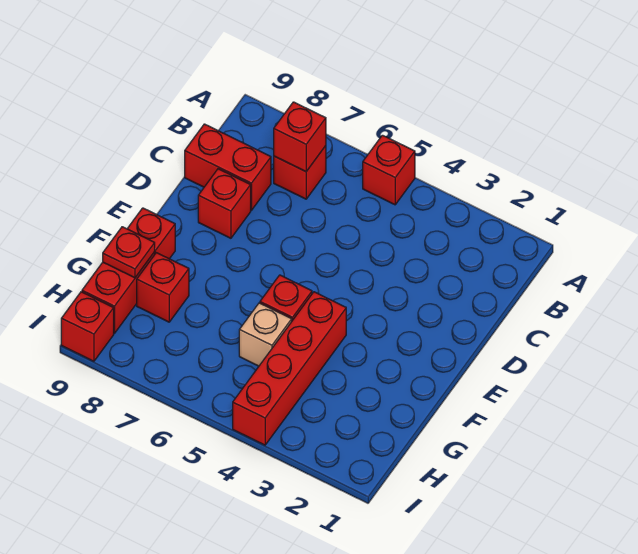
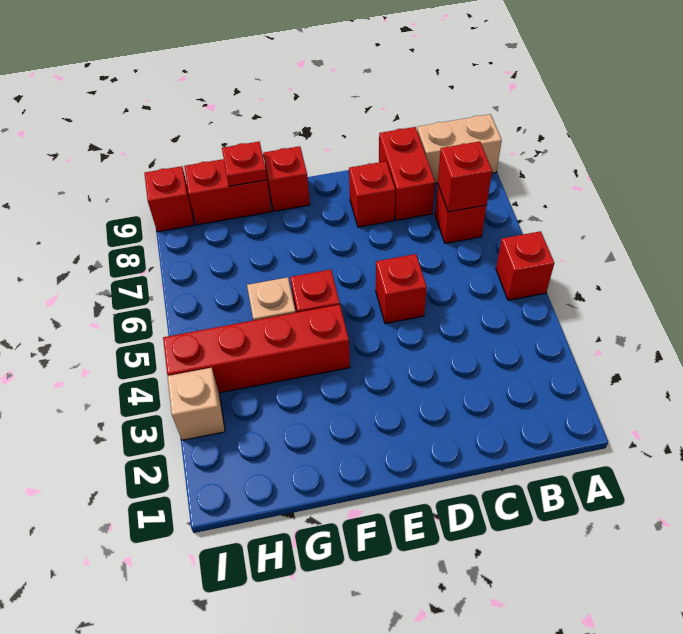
none -> tan brick A9:B9 level 1
red brick G8 level 1 -> red brick D5 level 1
none -> tan brick I3 level 1

